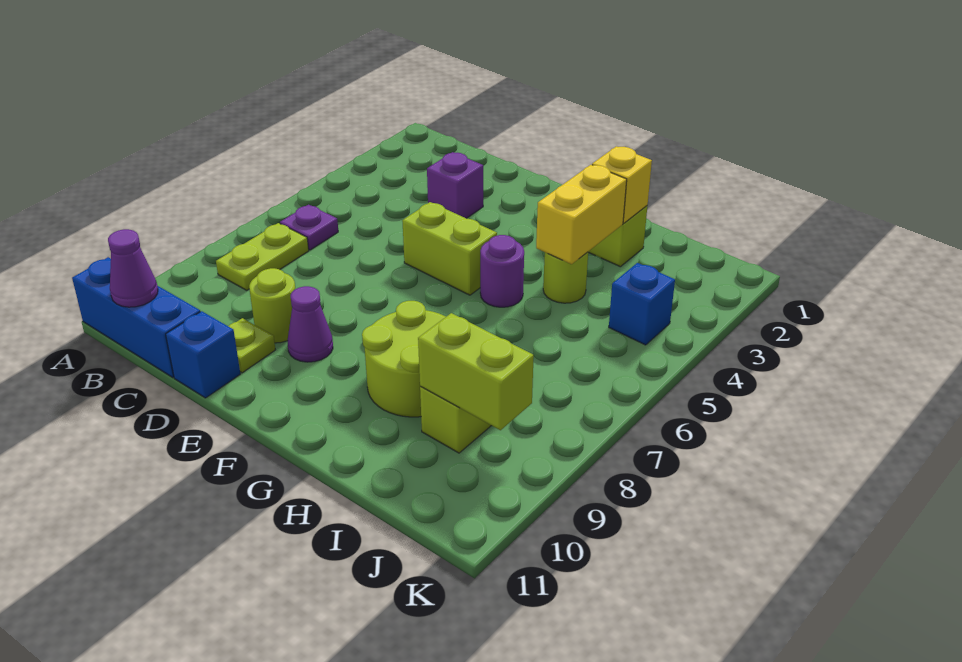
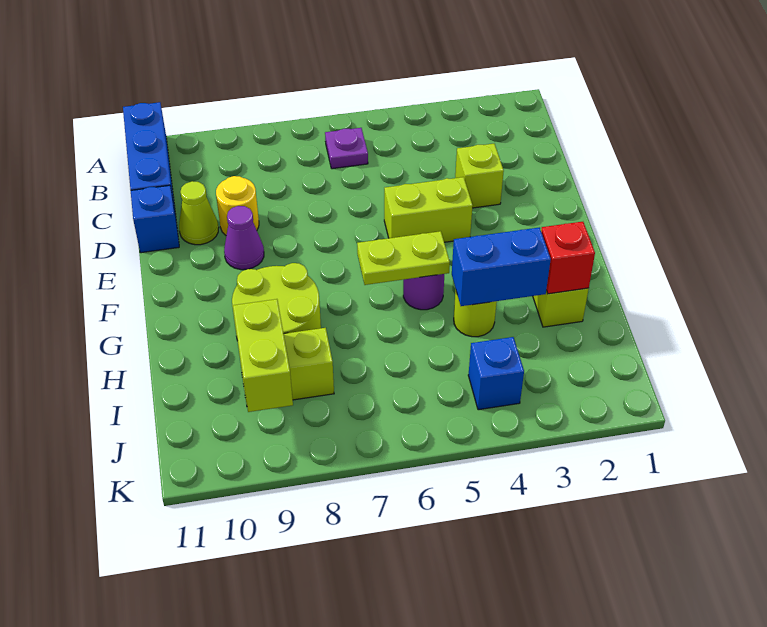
lime plate B7:B8 level 1 -> lime plate G5:G6 level 2
purple cone B11 level 2 -> none
purple brick D3 level 1 -> lime brick D3 level 1
lime round brick D9 level 1 -> yellow round brick D9 level 1
lime plate D10 level 1 -> lime cone D10 level 1
lime brick E5:F5 level 1 -> lime brick E4:E5 level 1
yellow brick H2 level 2 -> red brick H2 level 2
yellow brick H3:H4 level 2 -> blue brick H3:H4 level 2

